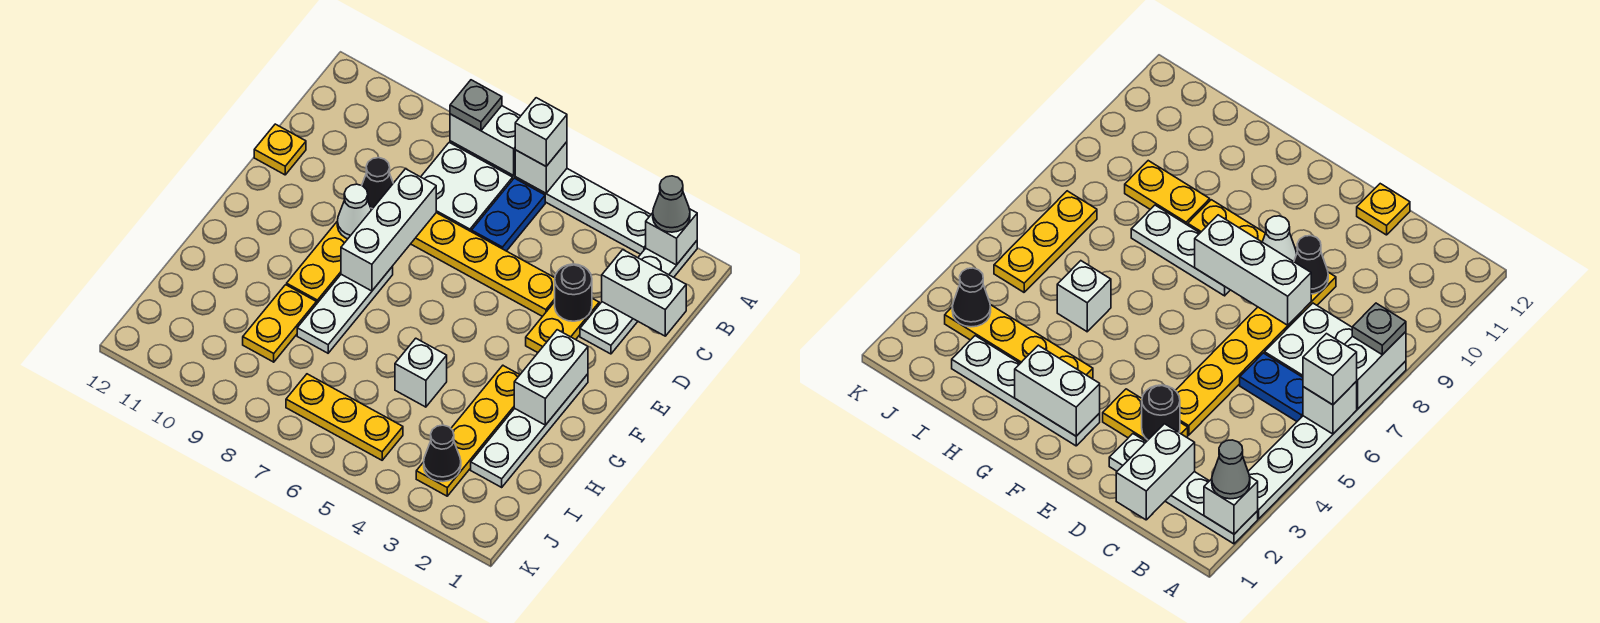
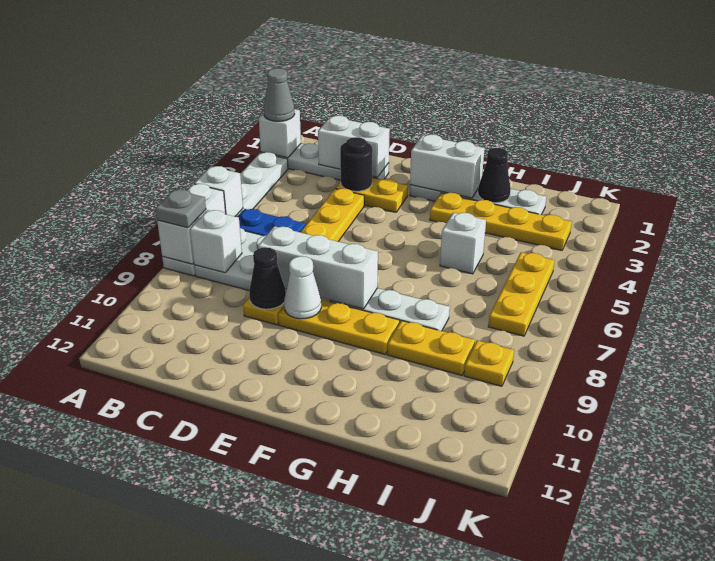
white brick A6 level 3 -> white brick B8 level 2
white brick C1:C2 level 2 -> white brick C2:D2 level 2
yellow plate D12 level 1 -> yellow plate J9 level 1
black cone J3 level 2 -> black cone H2 level 2

